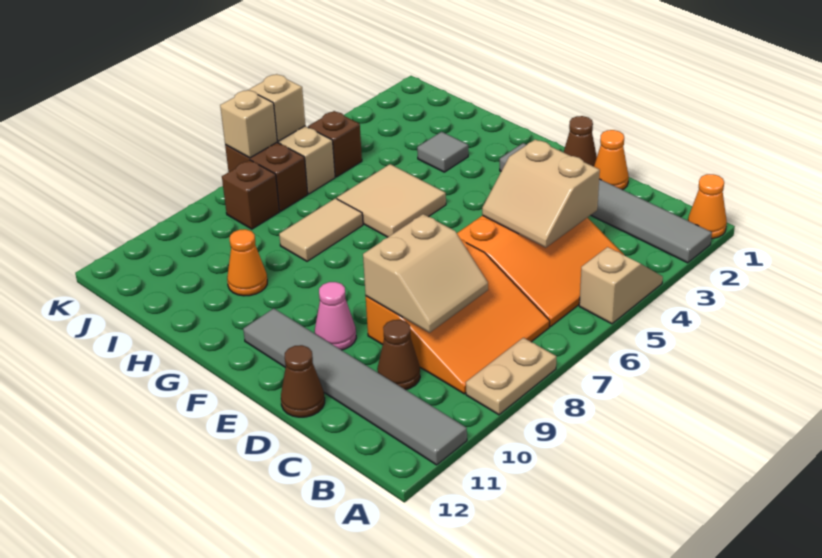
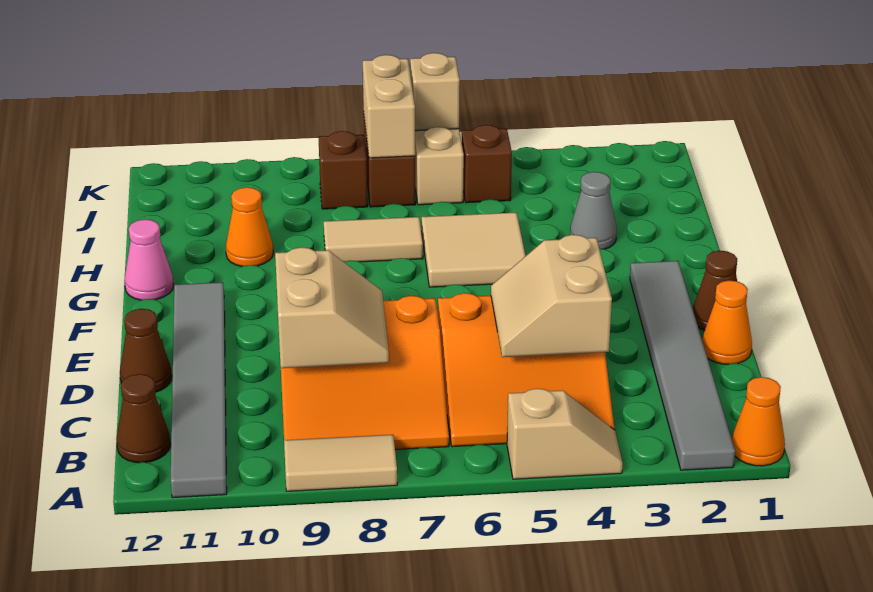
tan plate A8:A9 level 1 -> tan tile A8:A9 level 1
tan slope C8:D9 level 2 top D -> tan slope C8:D9 level 2 top 9
brown cone C10 level 1 -> brown cone B12 level 1
pink cone E10 level 1 -> pink cone G12 level 1
grey tile H3 level 1 -> grey cone H3 level 1
tan brick K7 level 2 -> tan brick J7:K7 level 2

